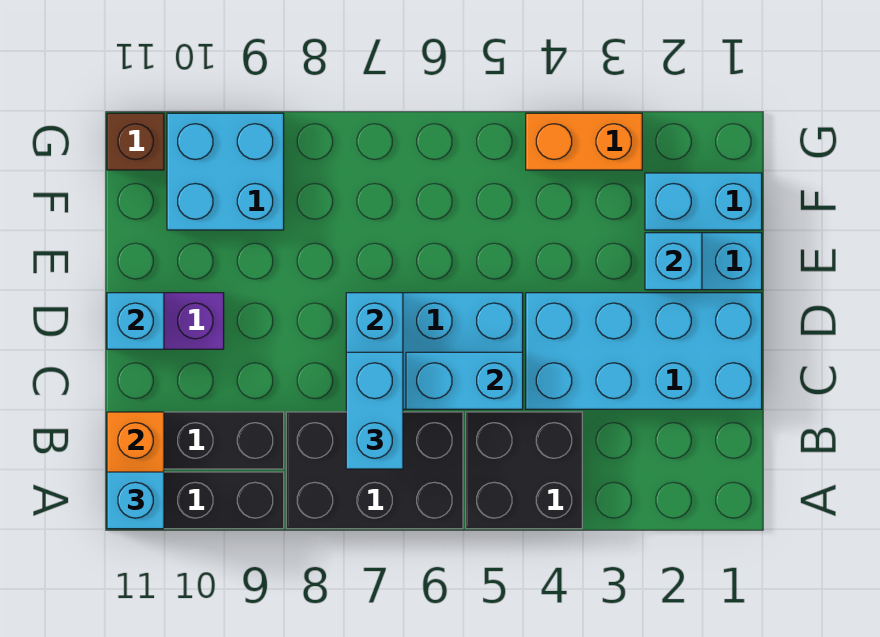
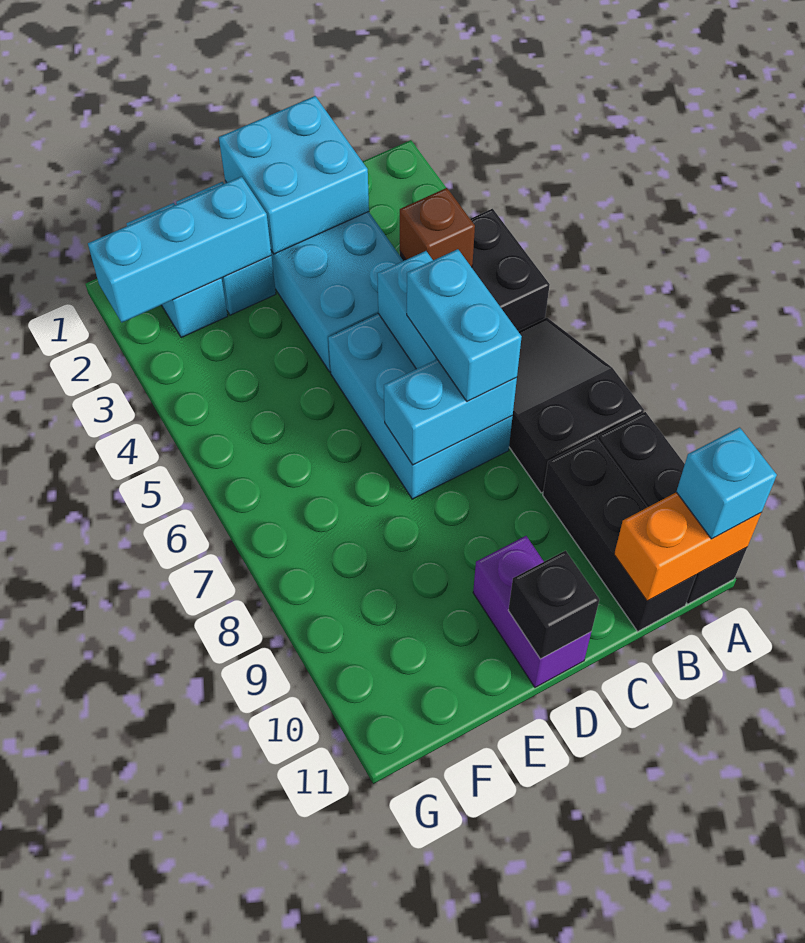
black brick A6:B8 level 1 -> black slope A6:B8 level 1 top 8
cyan brick B7:C7 level 3 -> cyan brick C6:C7 level 3
cyan brick D11 level 2 -> black brick D11 level 2
cyan brick E2 level 2 -> cyan brick E2:G2 level 2
cyan brick F9:G10 level 1 -> cyan brick C1:D2 level 2
orange brick G3:G4 level 1 -> none
brown brick G11 level 1 -> brown brick B4 level 2

